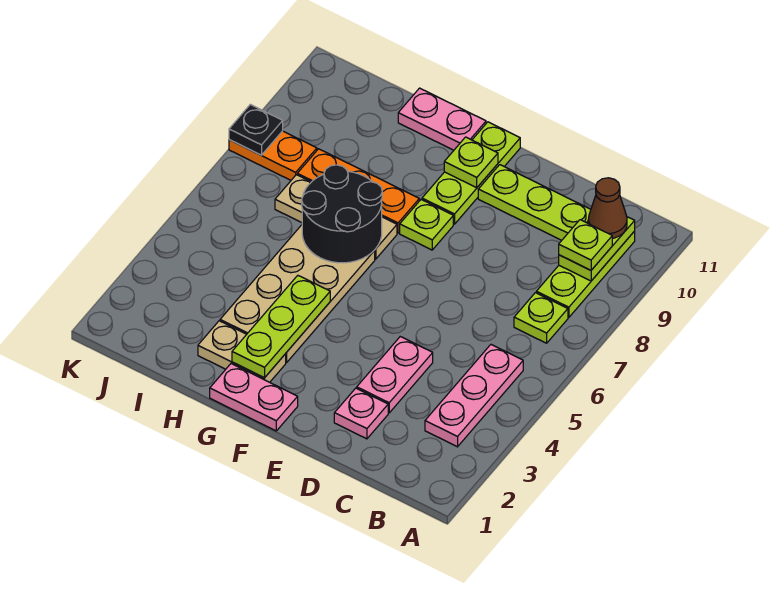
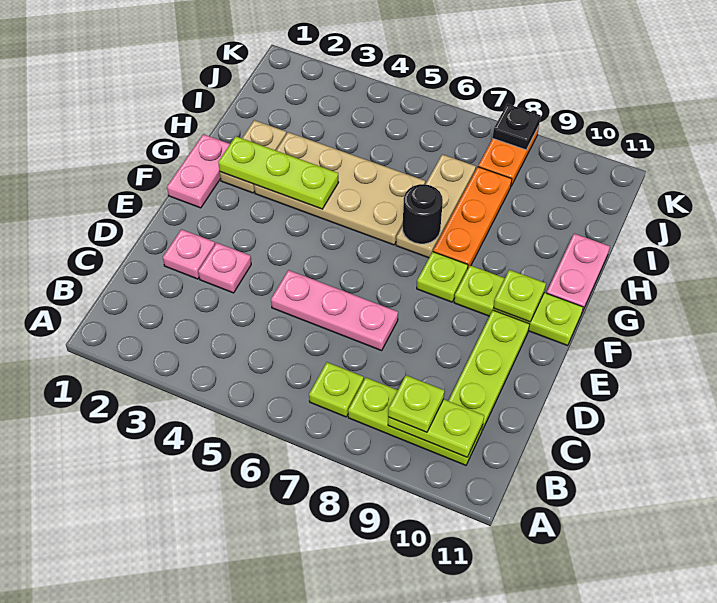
pink plate B3:B5 level 1 -> pink plate D5:D7 level 1
brown cone B10 level 3 -> none
pink plate D3:D4 level 1 -> pink plate D3 level 1
black round brick G6:H7 level 2 -> black round brick G7 level 2

